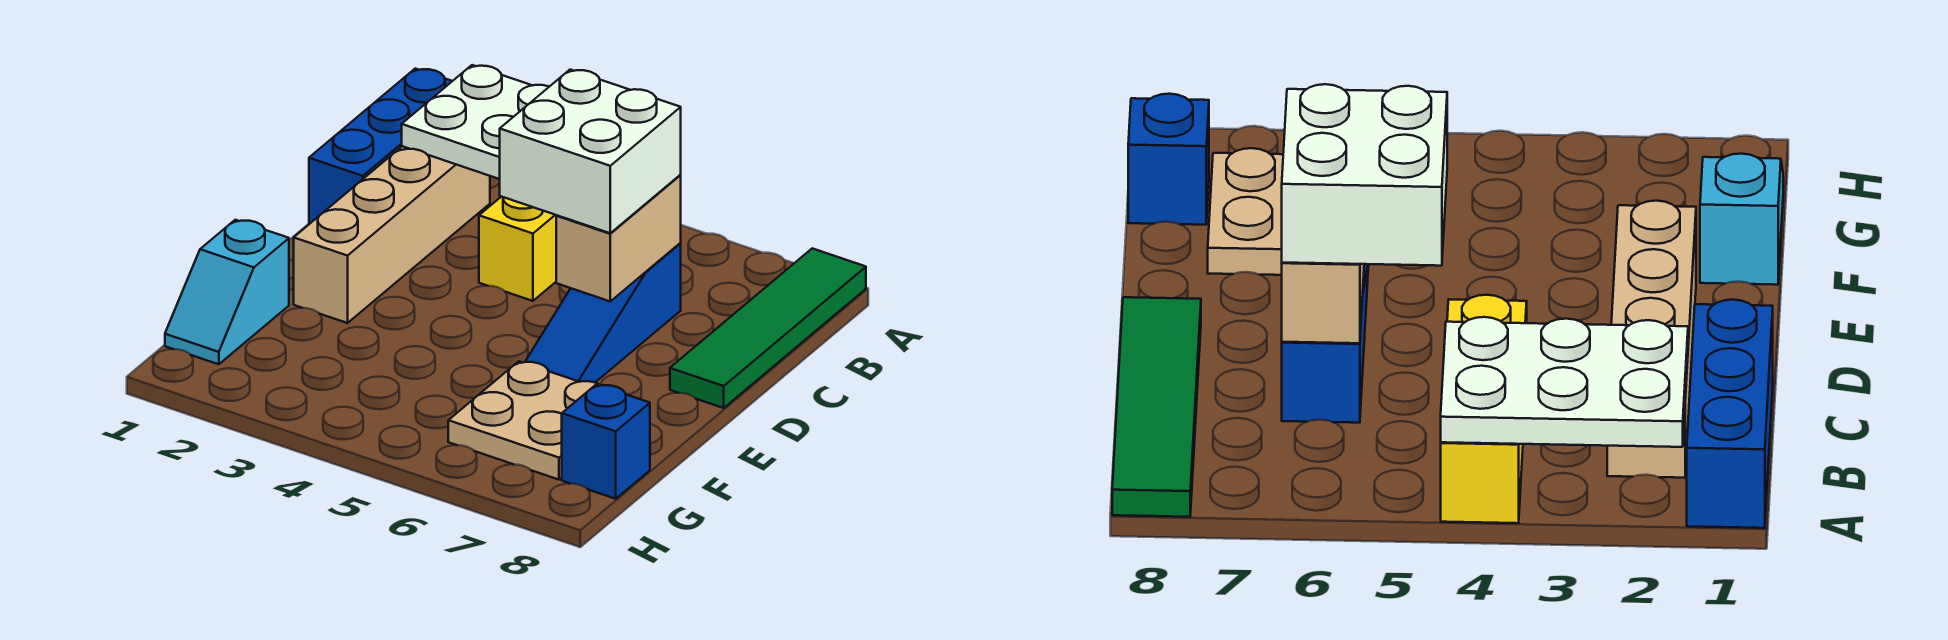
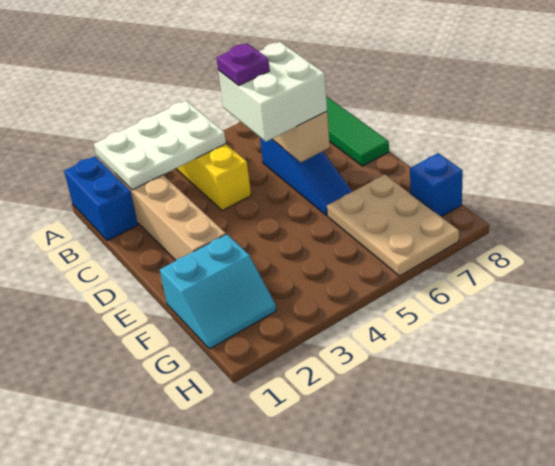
blue brick A1:C1 level 1 -> blue brick A1:B1 level 1
none -> purple plate C5 level 4
cyan slope F1:G1 level 1 top F -> cyan slope F1:G2 level 1 top F
tan plate F6:G7 level 1 -> tan plate F6:H7 level 1

